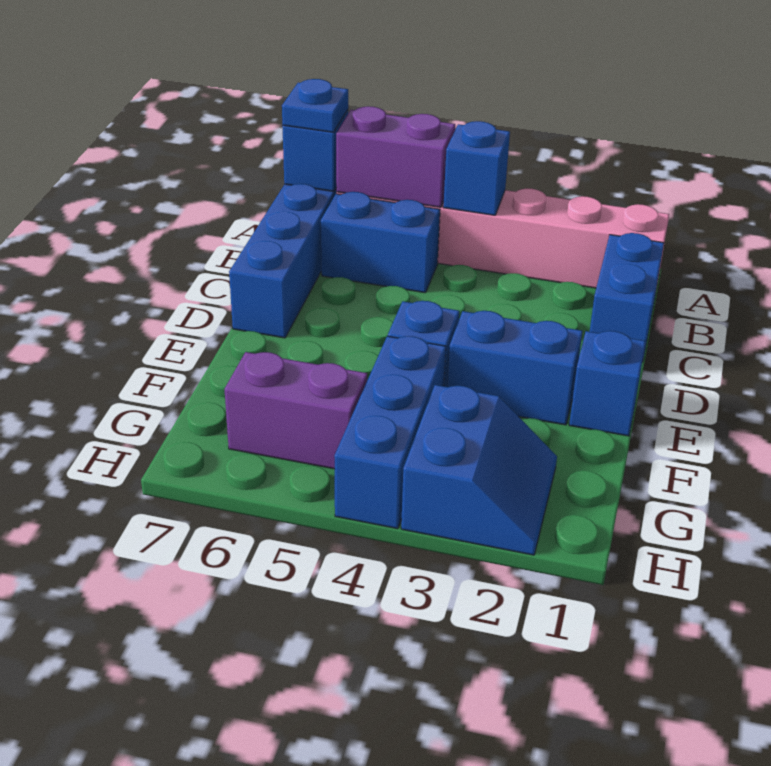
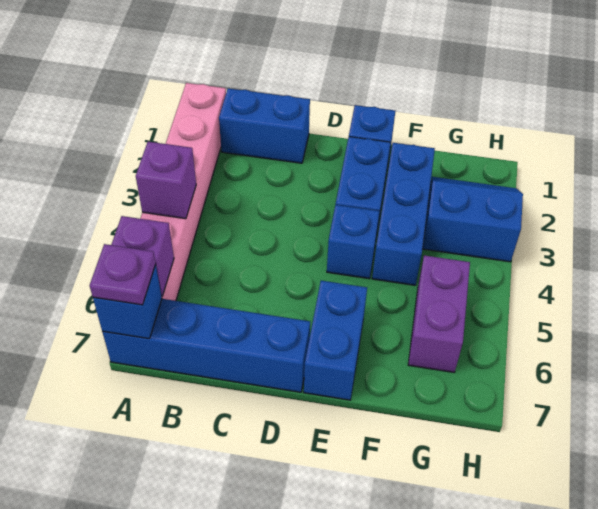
blue brick A4 level 2 -> purple brick A4 level 2
purple brick A5:A6 level 2 -> purple brick A6 level 2
blue plate A7 level 3 -> purple plate A7 level 3
blue brick B5:B6 level 1 -> blue brick E6:E7 level 1
blue brick F4:H4 level 1 -> blue brick F2:F4 level 1

